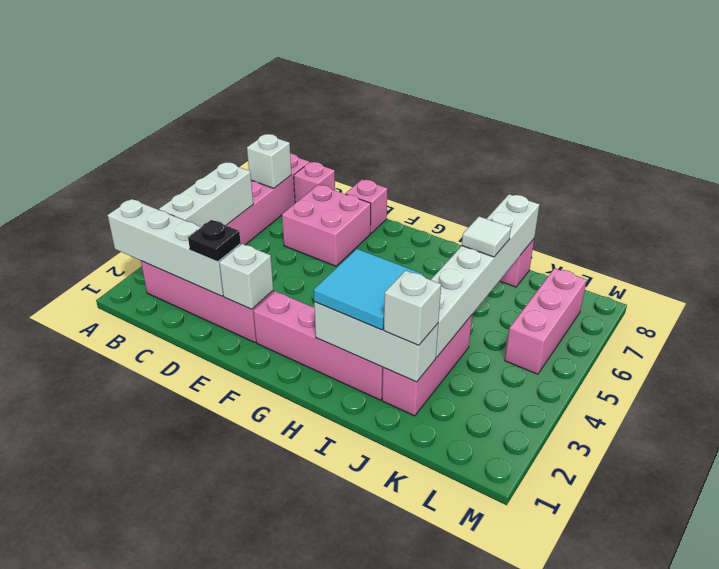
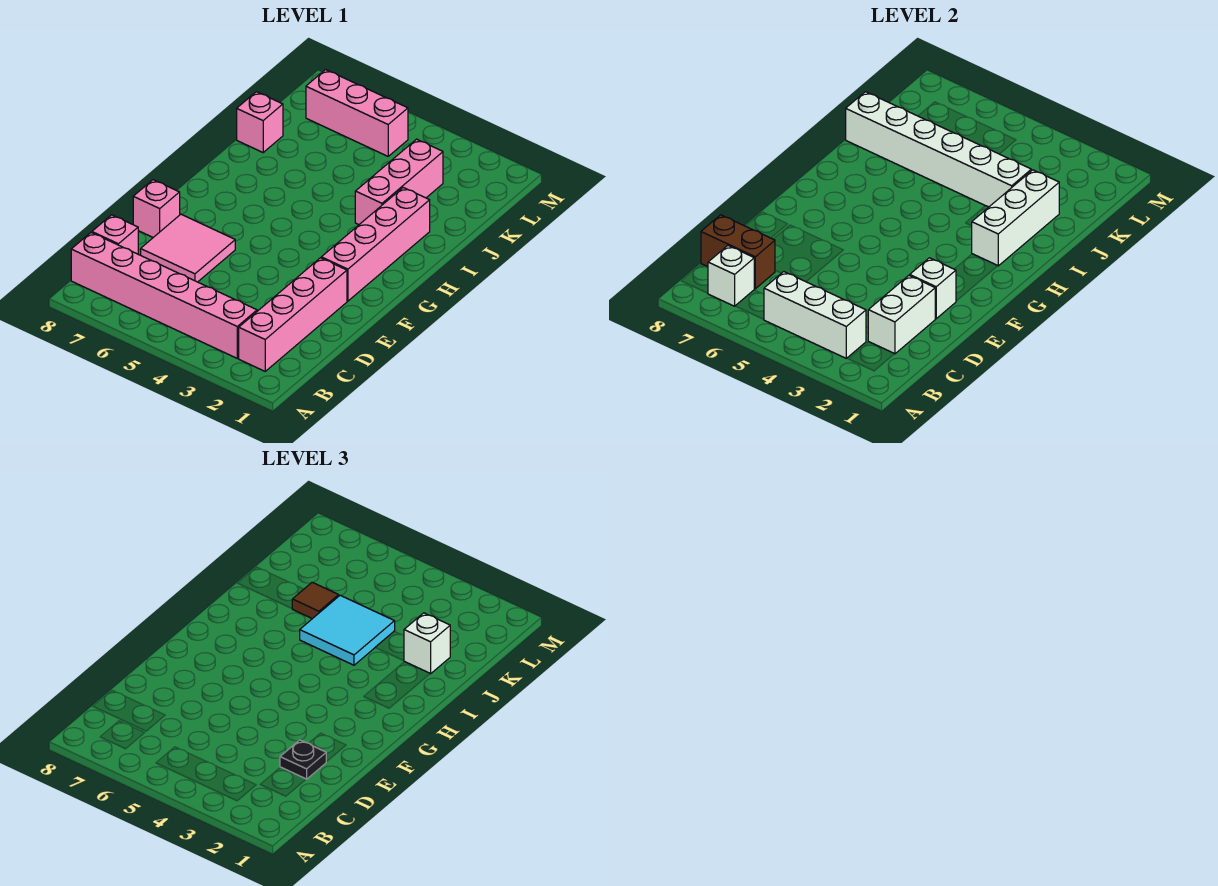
white brick A2:D2 level 2 -> white brick C2:D2 level 2
none -> brown brick C7:C8 level 2
pink brick D6:E7 level 1 -> pink tile D6:E7 level 1
cyan tile H2:I3 level 3 -> cyan tile I4:J5 level 3
pink brick J2:J4 level 1 -> pink brick I3:K3 level 1
white tile J6 level 3 -> brown tile J6 level 3

